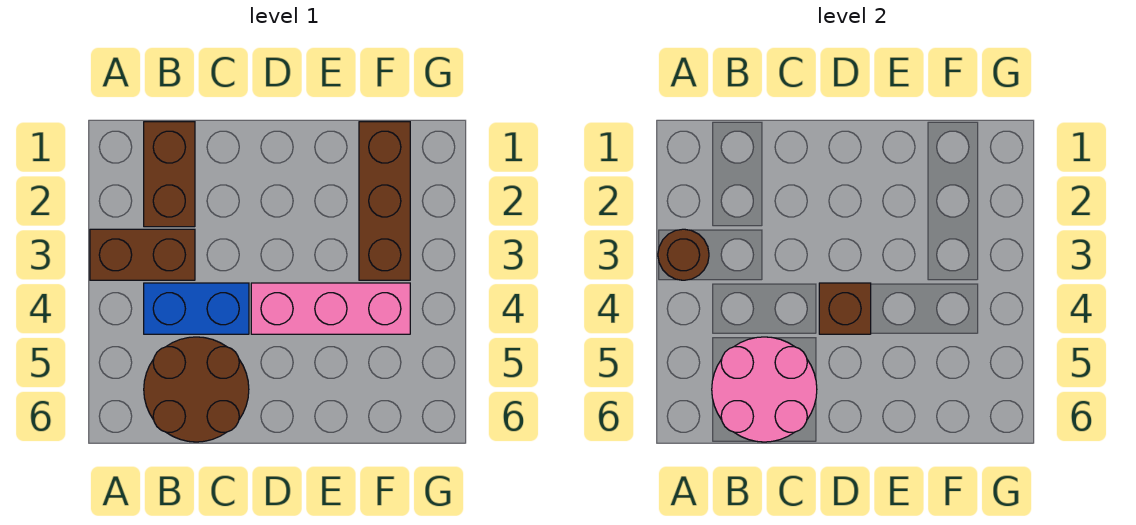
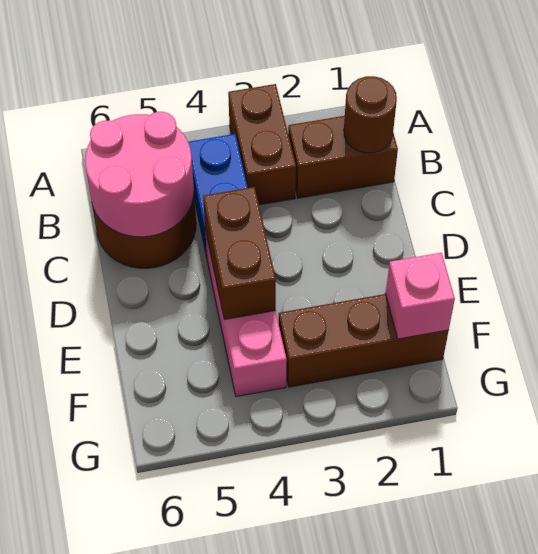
brown round brick A3 level 2 -> brown round brick B1 level 2
brown brick D4 level 2 -> brown brick D4:E4 level 2
none -> pink brick F1 level 2

